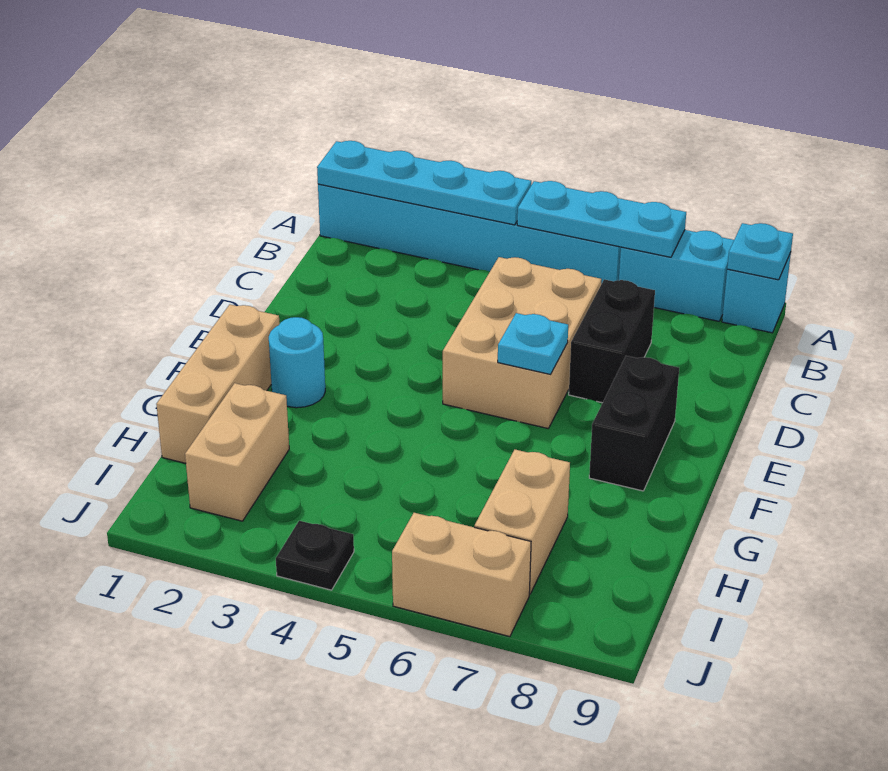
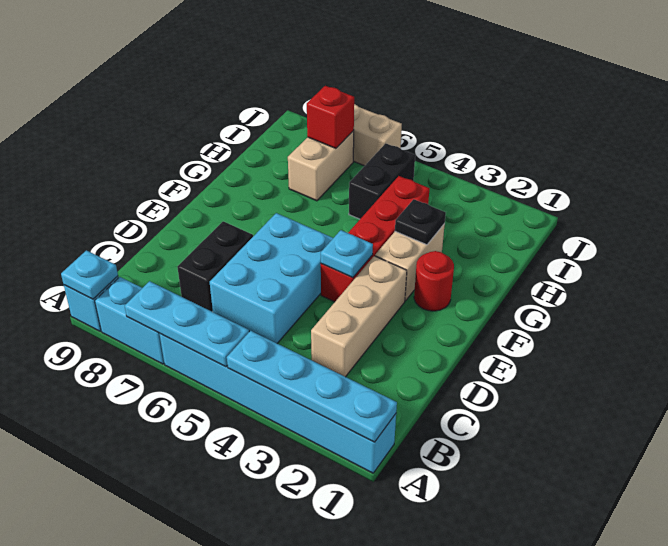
tan brick C5:E6 level 1 -> cyan brick C5:E6 level 1
none -> red brick E4:H4 level 1
cyan plate E6 level 2 -> cyan plate E4 level 2
black brick E8:F8 level 1 -> black brick H5:I5 level 1
tan brick F1:H1 level 1 -> tan brick C3:E3 level 1
cyan round brick F2 level 1 -> red round brick F2 level 1
tan brick H2:I2 level 1 -> tan brick F3:G3 level 1
none -> red brick I7 level 2
black plate J4 level 1 -> black plate G3 level 2

